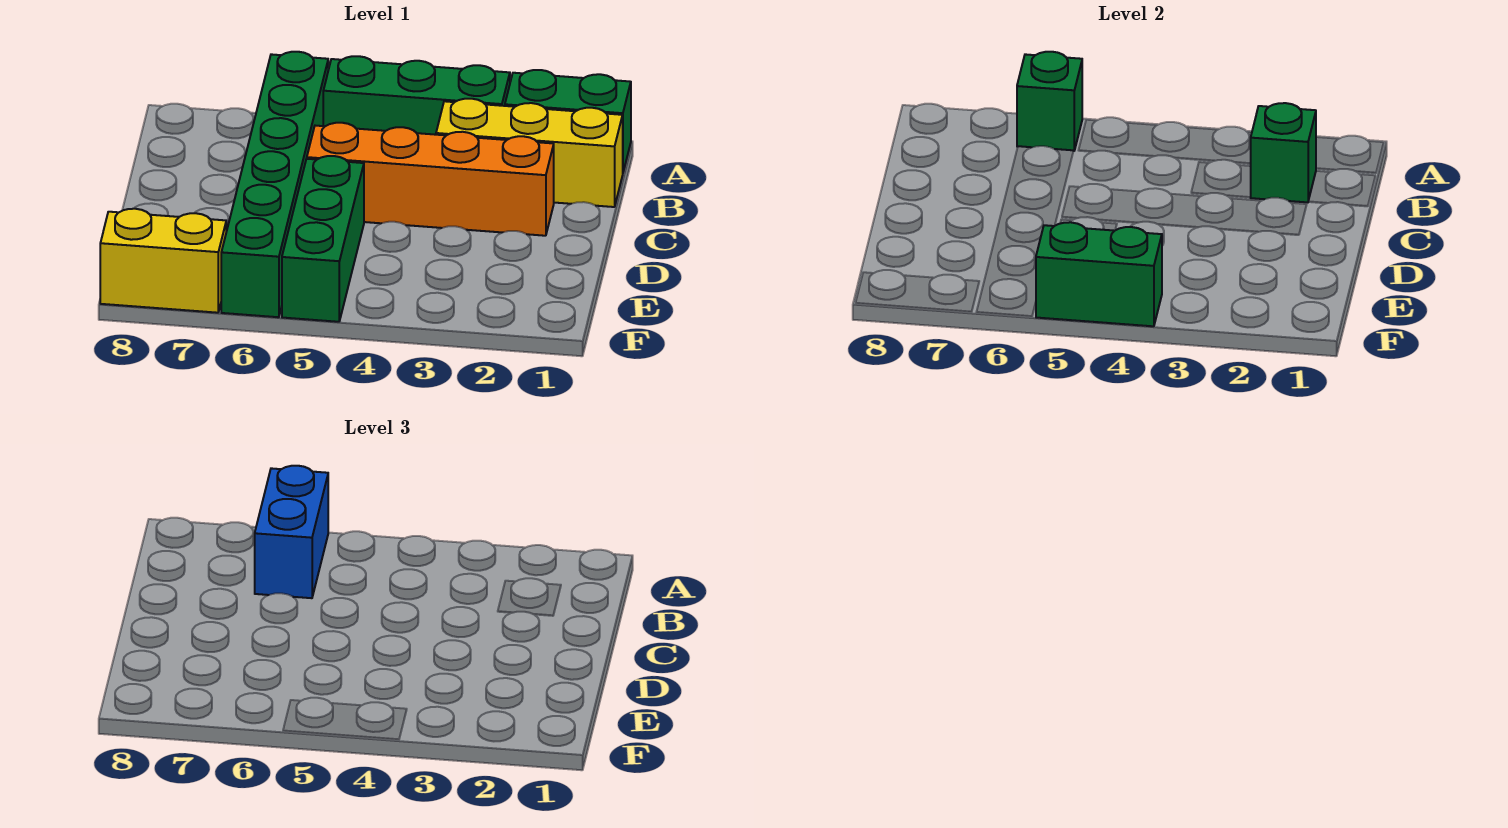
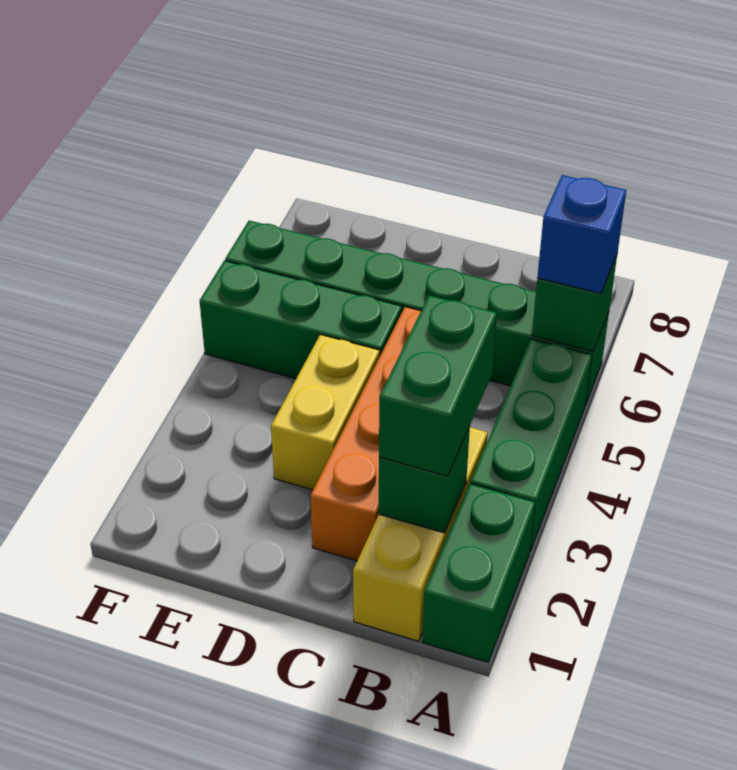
blue brick A6:B6 level 3 -> blue brick A6 level 3
green brick F4:F5 level 2 -> green brick B2:B3 level 3
yellow brick F7:F8 level 1 -> yellow brick D3:D4 level 1

